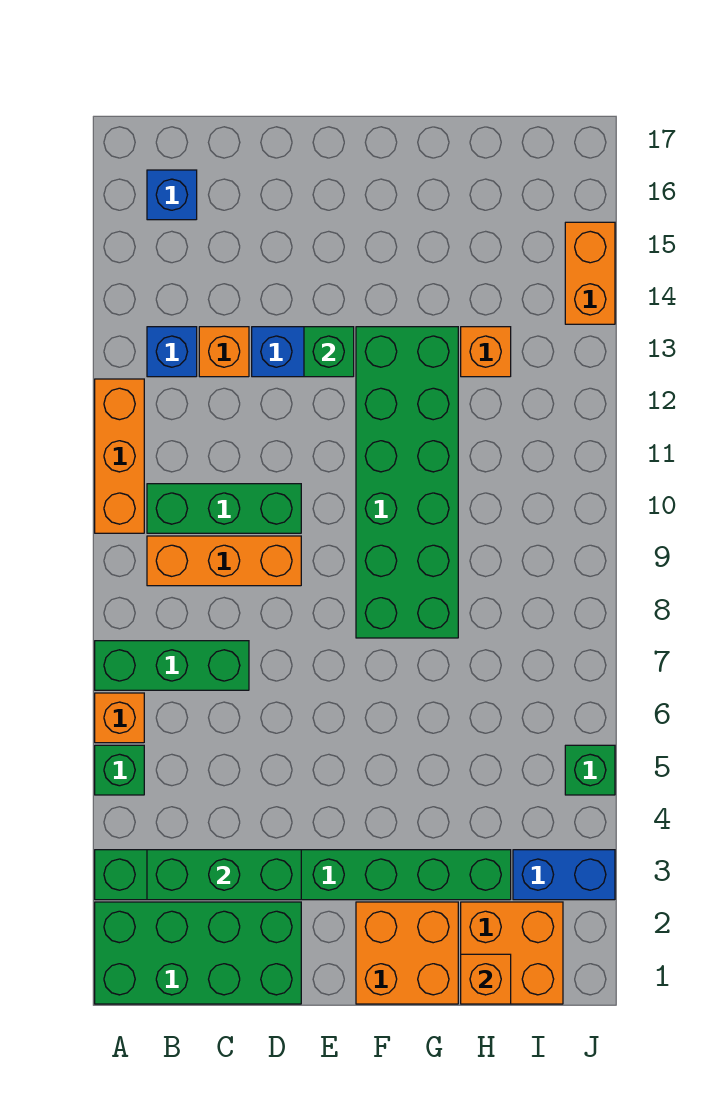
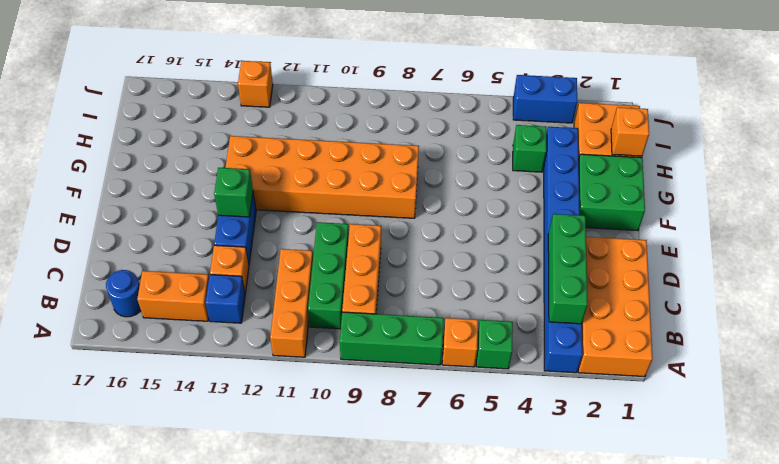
green brick A1:D2 level 1 -> orange brick A1:D2 level 1
green brick A3:H3 level 1 -> blue brick A3:H3 level 1
green brick A7:C7 level 1 -> green brick A7:A9 level 1
orange brick A10:A12 level 1 -> orange brick A11:C11 level 1
blue brick B16 level 1 -> blue round brick B16 level 1
orange brick F1:G2 level 1 -> green brick F1:G2 level 1
green brick F8:G13 level 1 -> orange brick F8:G13 level 1
orange brick H13 level 1 -> orange brick J13 level 1
blue brick I3:J3 level 1 -> blue brick J3:J4 level 1
green brick J5 level 1 -> green brick H4 level 1
orange brick J14:J15 level 1 -> orange brick B14:B15 level 1

